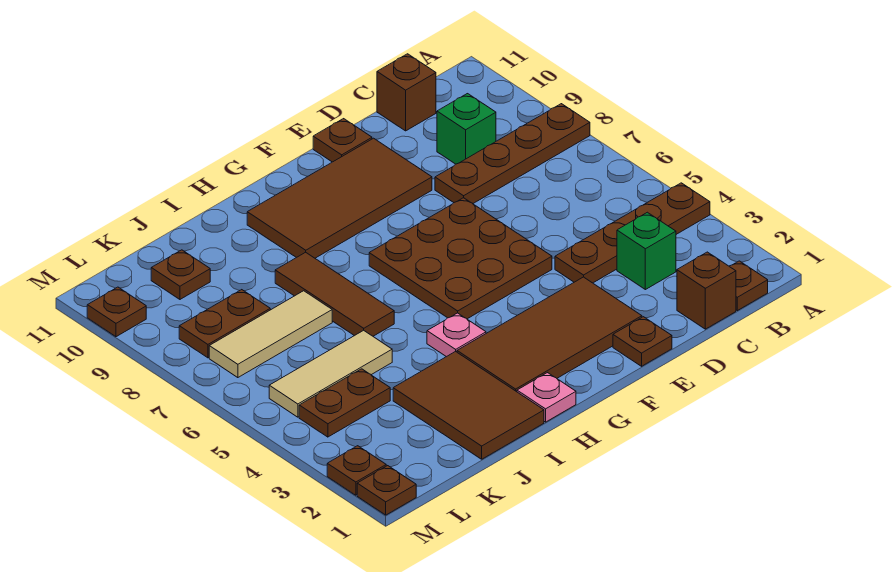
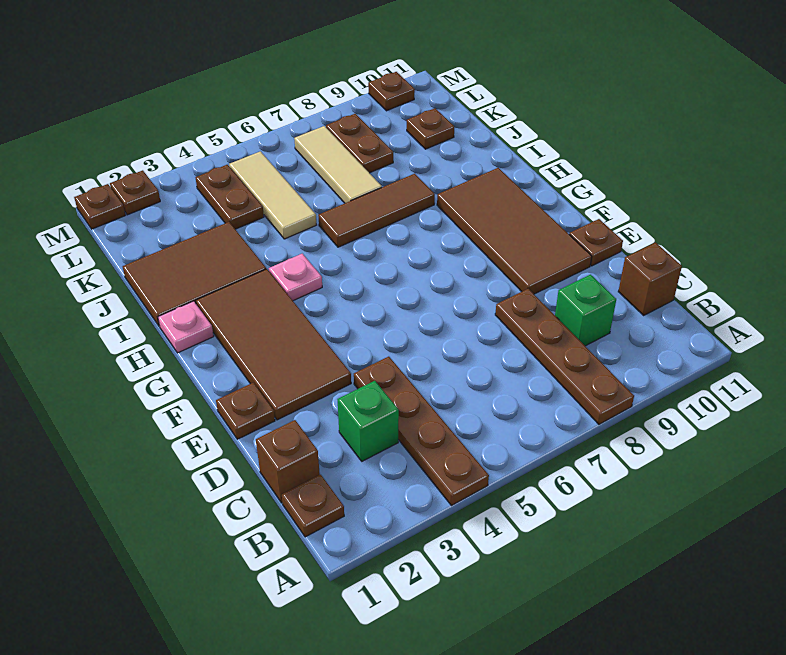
brown plate E5:G7 level 1 -> none

